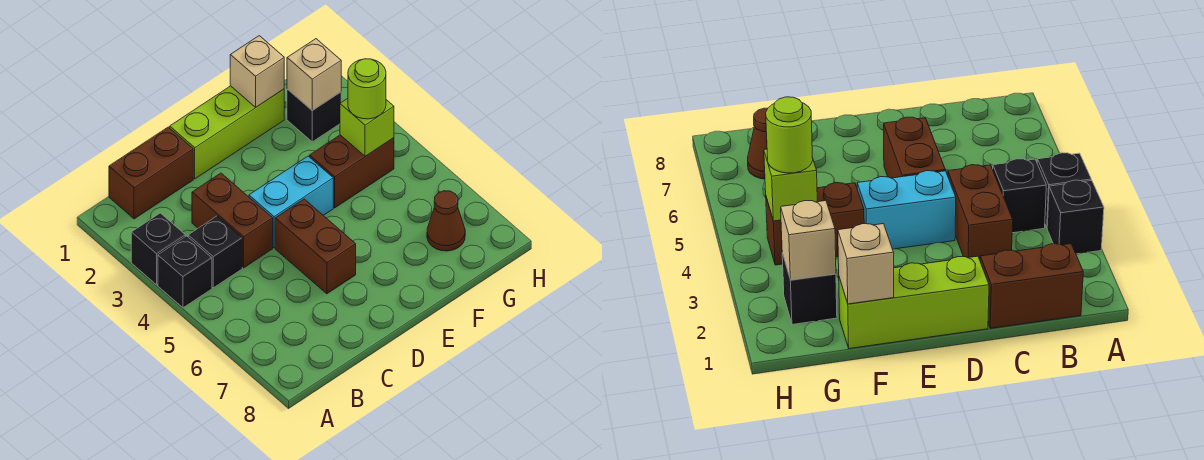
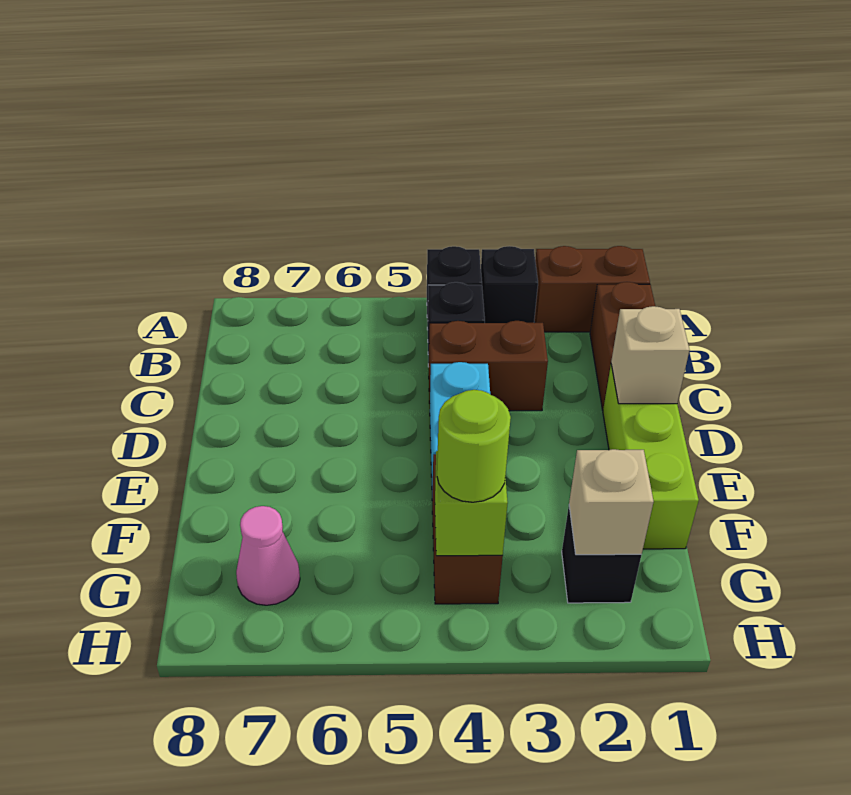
brown brick D5:D6 level 1 -> brown brick A1:A2 level 1
tan brick F1 level 2 -> tan brick D1 level 2
brown cone G7 level 1 -> pink cone G7 level 1

